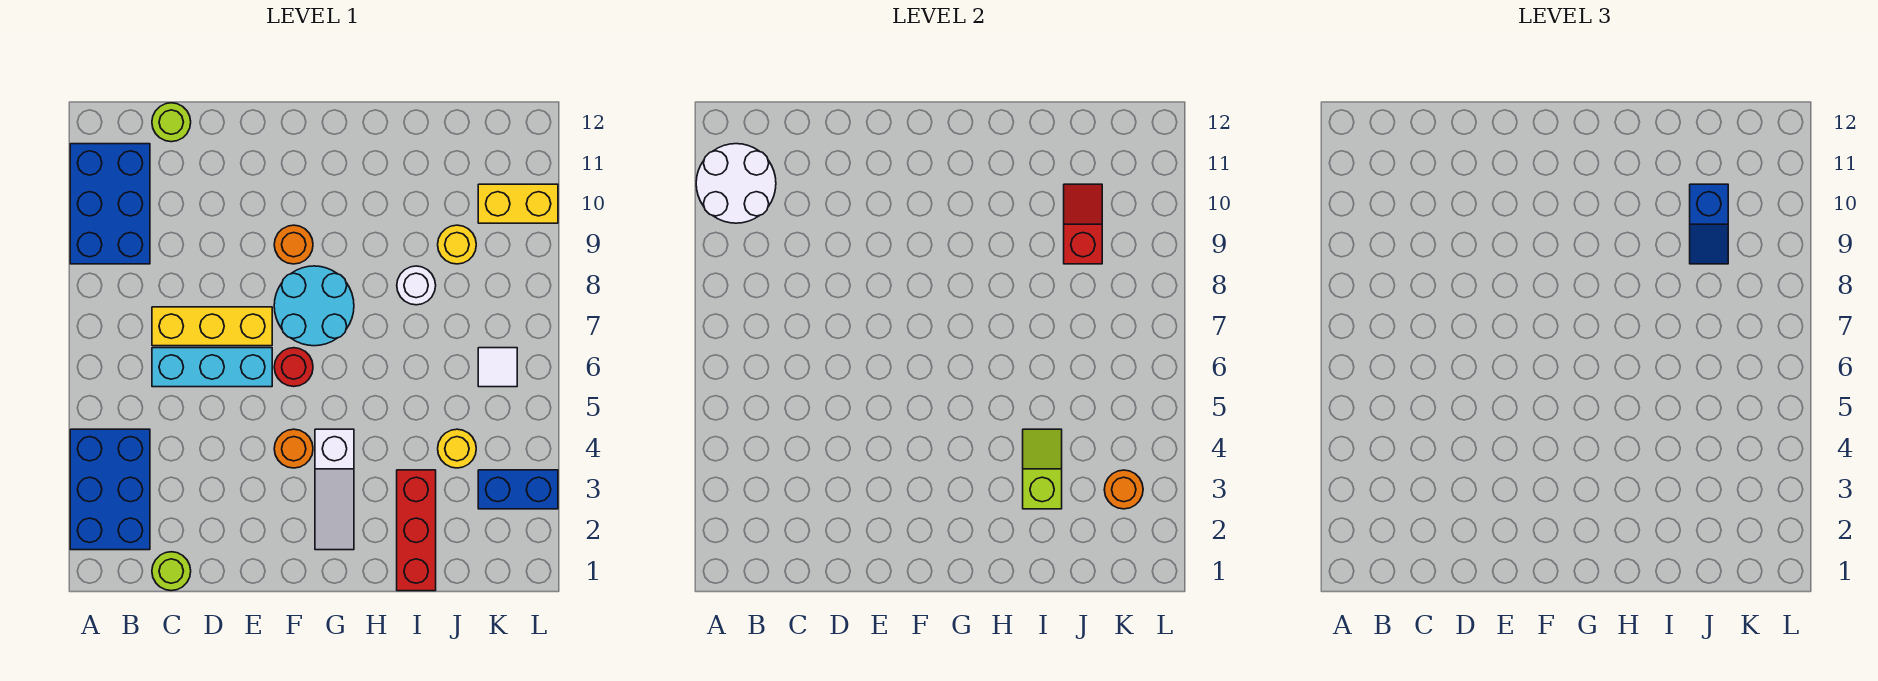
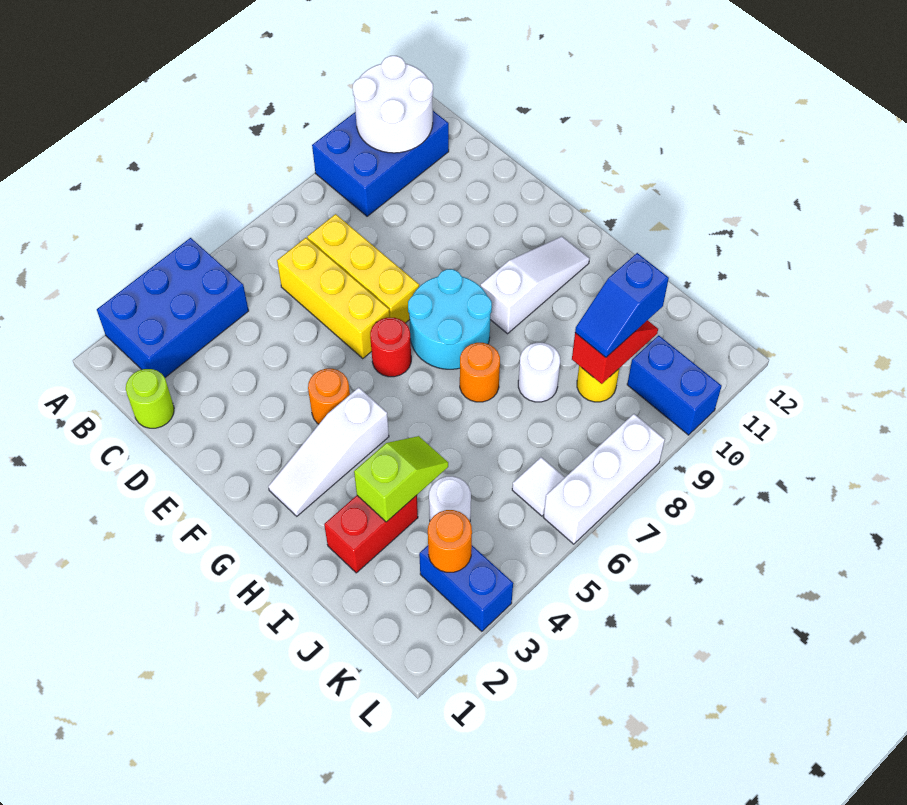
cyan brick C6:E6 level 1 -> yellow brick C6:E6 level 1
lime round brick C12 level 1 -> none
orange round brick F9 level 1 -> orange round brick H7 level 1
none -> white slope G9:G11 level 1 top 9
red brick I1:I3 level 1 -> red brick I2:I3 level 1
yellow round brick J4 level 1 -> white round brick J4 level 1
yellow brick K10:L10 level 1 -> blue brick K10:L10 level 1
none -> white brick L6:L8 level 1

